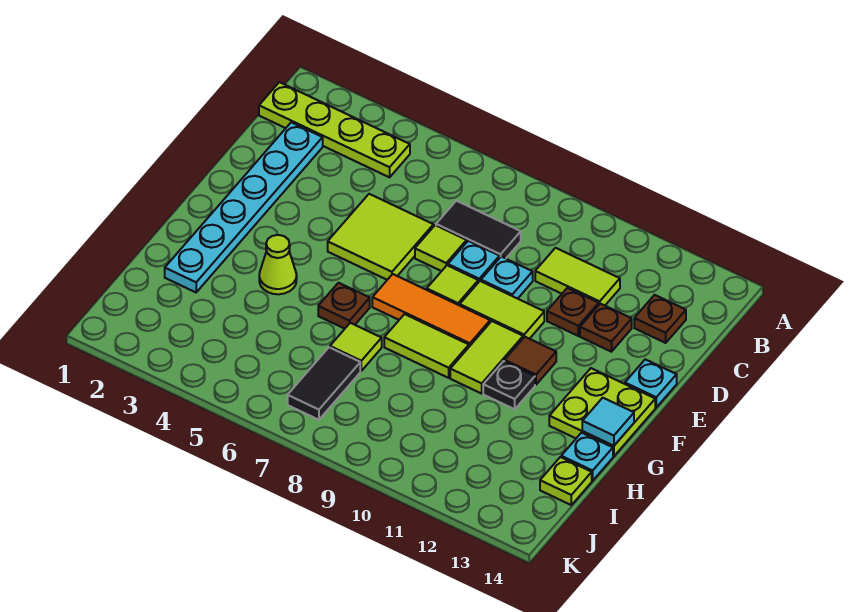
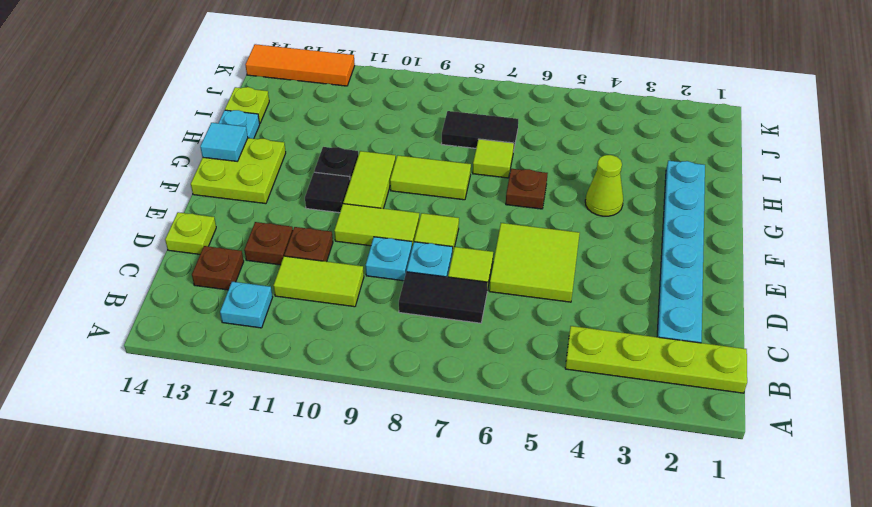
none -> lime plate D14 level 1
cyan plate E14 level 1 -> cyan plate B12 level 1
orange tile F7:F9 level 1 -> orange tile K12:K14 level 1
brown tile F11 level 1 -> black tile F11 level 1
black tile I7:J7 level 1 -> black tile I7:I8 level 1

